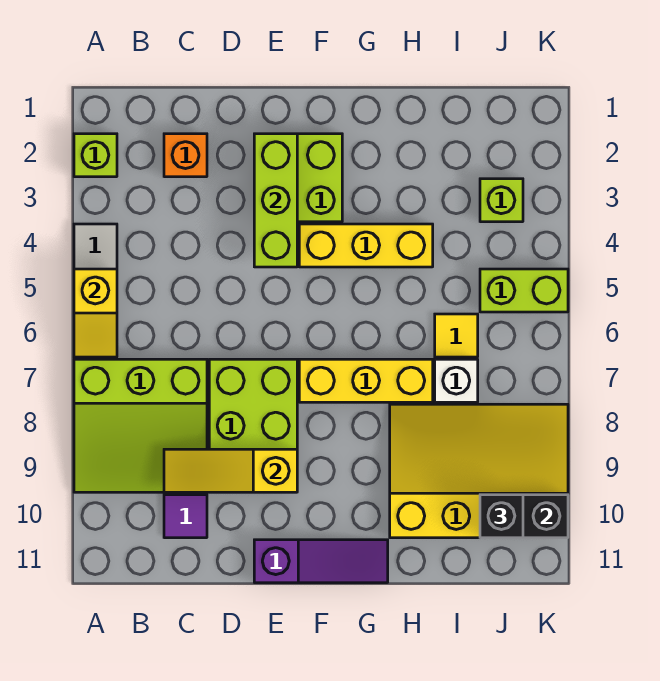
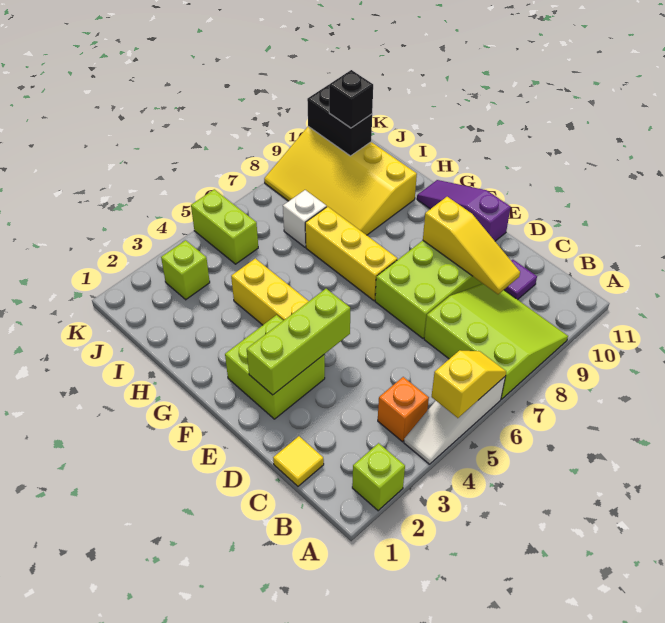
orange brick C2 level 1 -> orange brick B4 level 1
yellow tile I6 level 1 -> yellow tile C1 level 1

